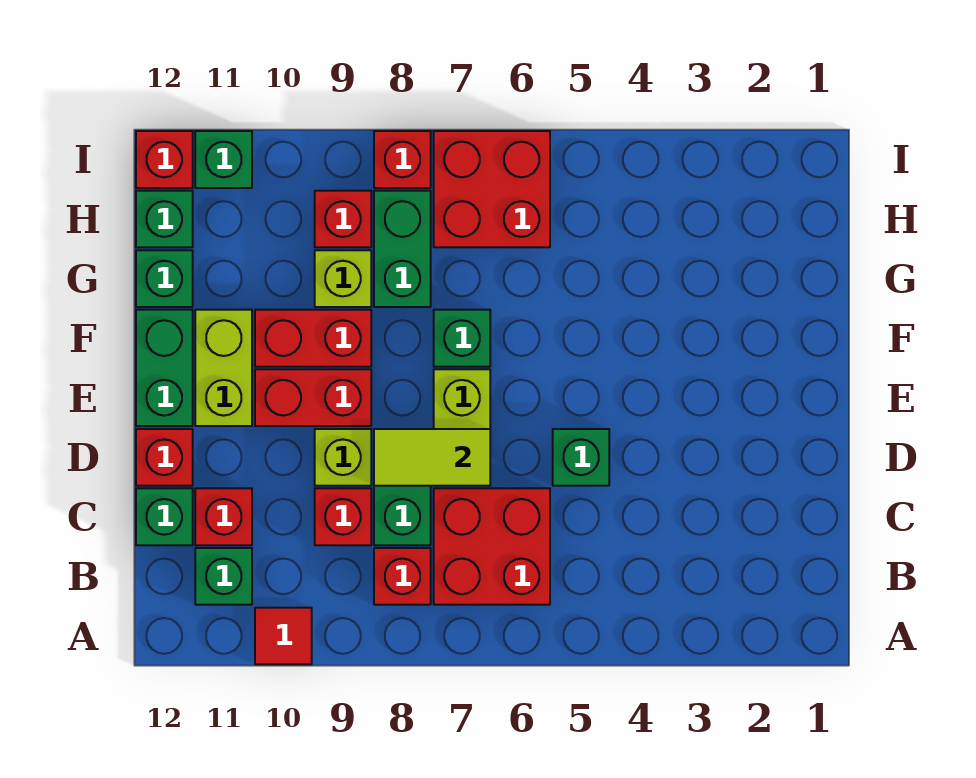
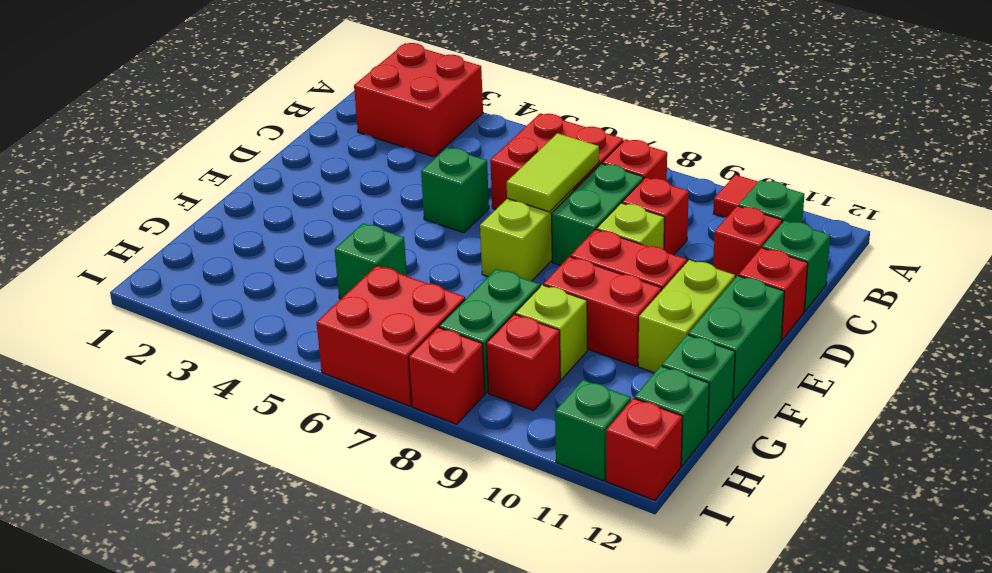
none -> red brick A2:B3 level 1
lime tile D7:D8 level 2 -> lime tile C7:D7 level 2
green brick F7 level 1 -> green brick G5 level 1

